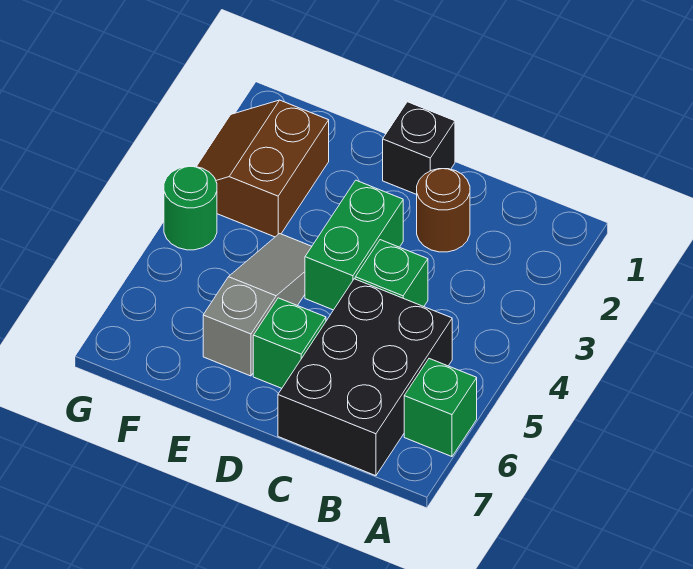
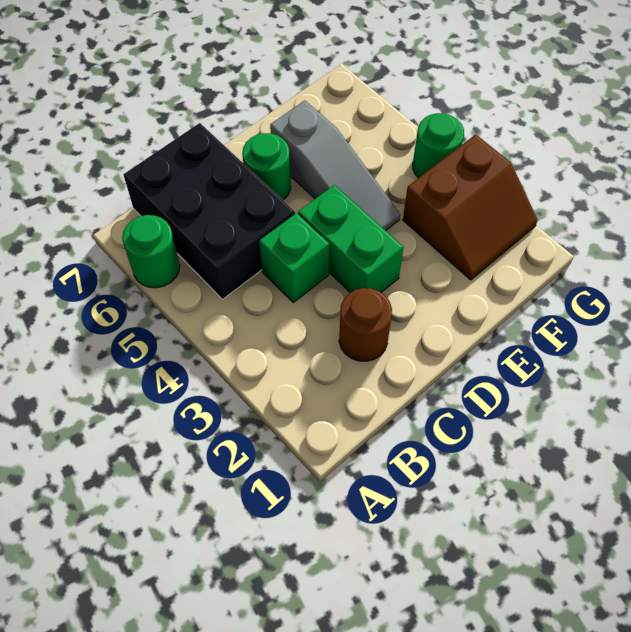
green brick A6 level 1 -> green round brick A6 level 1
black brick D1 level 1 -> none
green brick D6 level 1 -> green round brick D6 level 1
brown slope F2:G3 level 1 top F -> brown slope F2:G3 level 1 top 3

